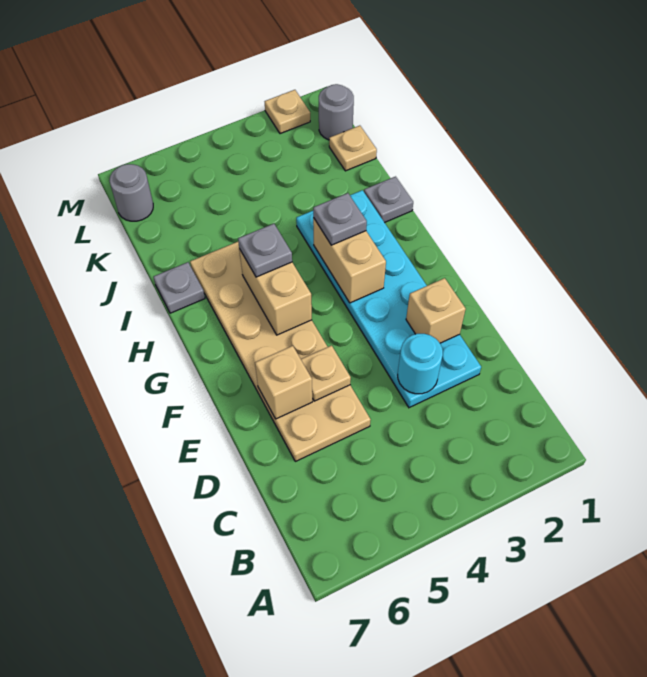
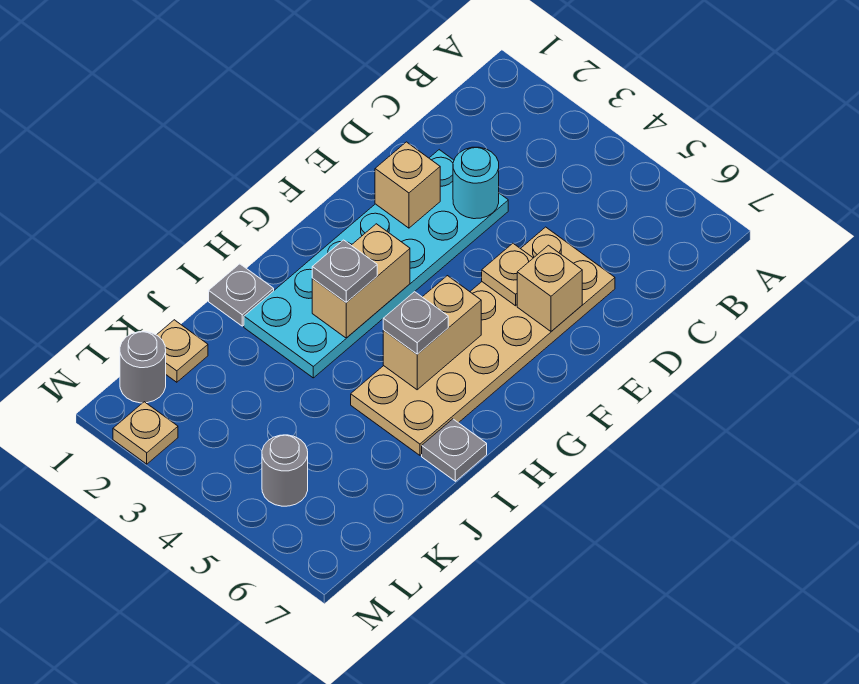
grey round brick L7 level 1 -> grey round brick L5 level 1

